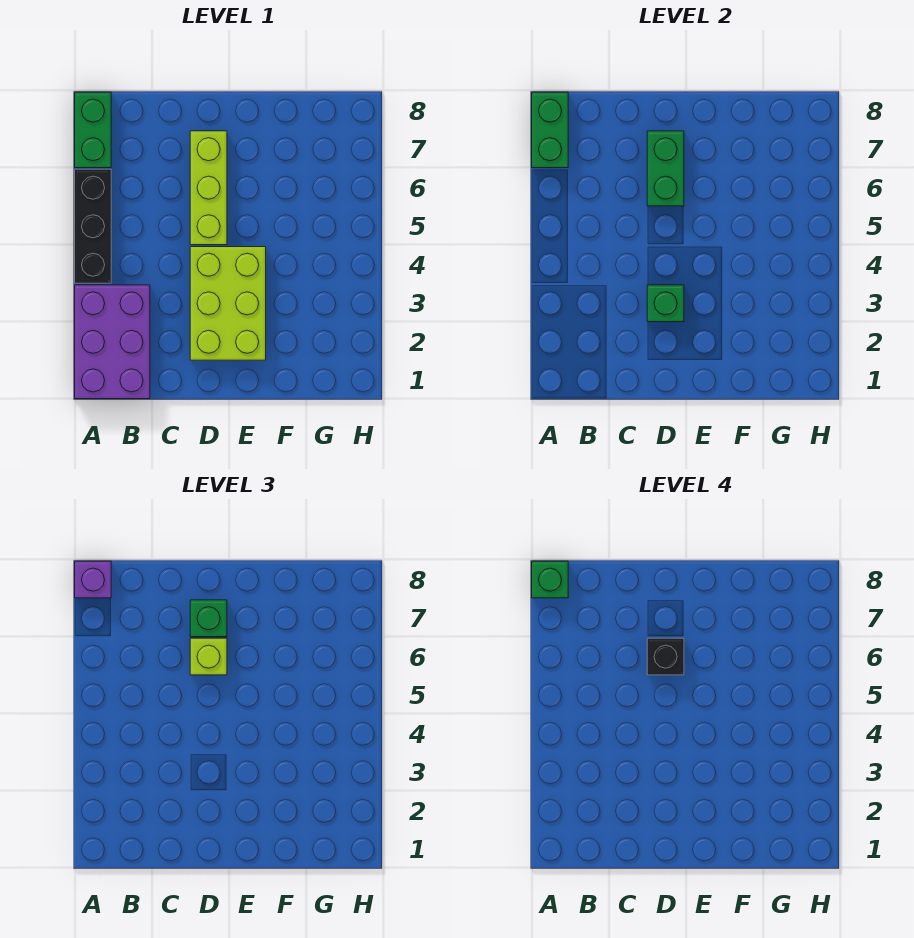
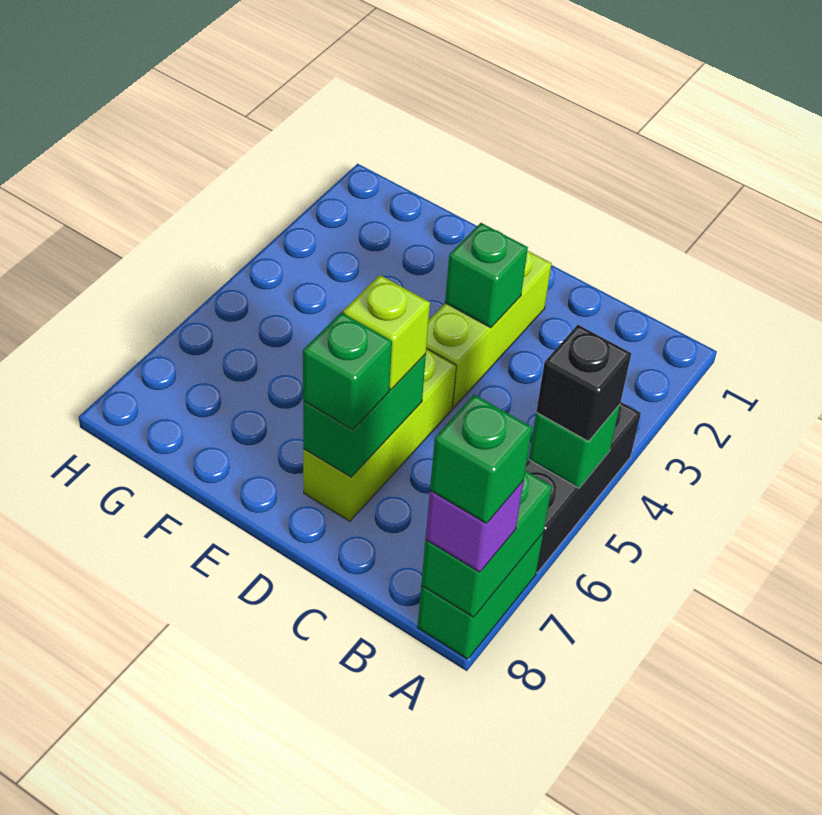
purple brick A1:B3 level 1 -> none
none -> green brick A5 level 2
lime brick D2:E4 level 1 -> lime brick D2:D4 level 1
black brick D6 level 4 -> black brick A5 level 3

